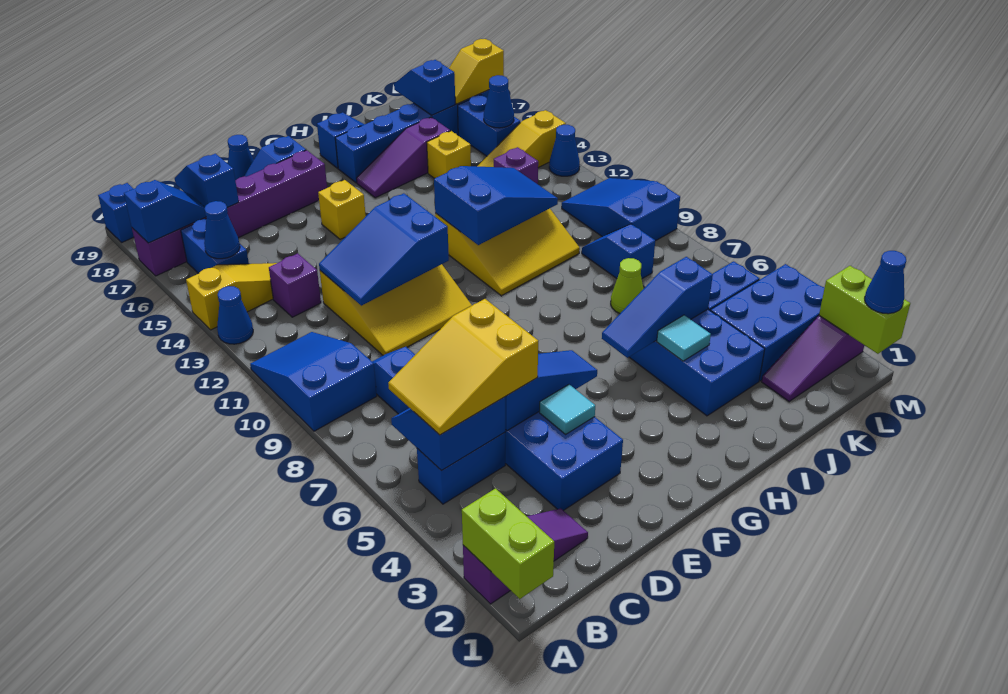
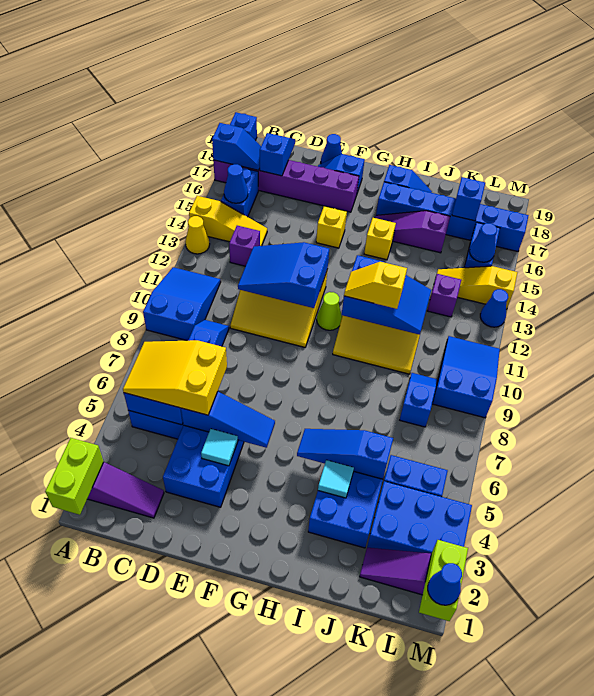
blue cone A13 level 1 -> yellow cone A13 level 1
lime cone J7 level 1 -> lime cone G11 level 1
yellow brick J15 level 1 -> yellow brick H15 level 1
yellow slope L17:M17 level 2 top M -> yellow slope H11:I11 level 3 top I

